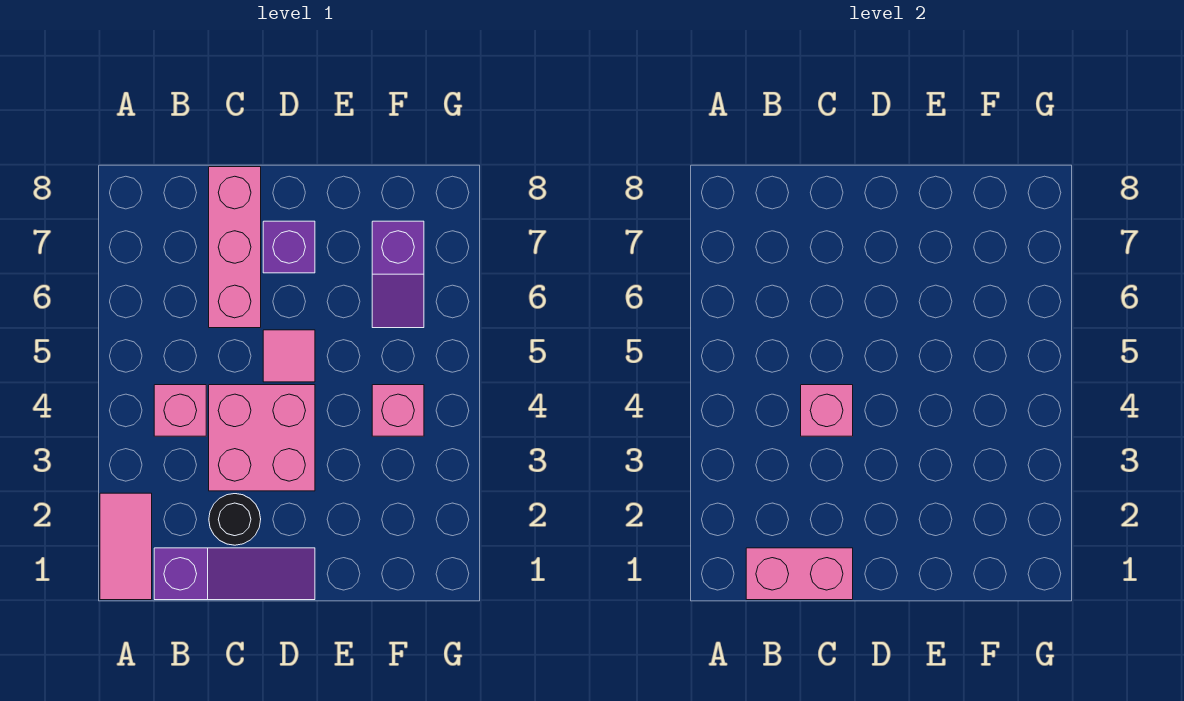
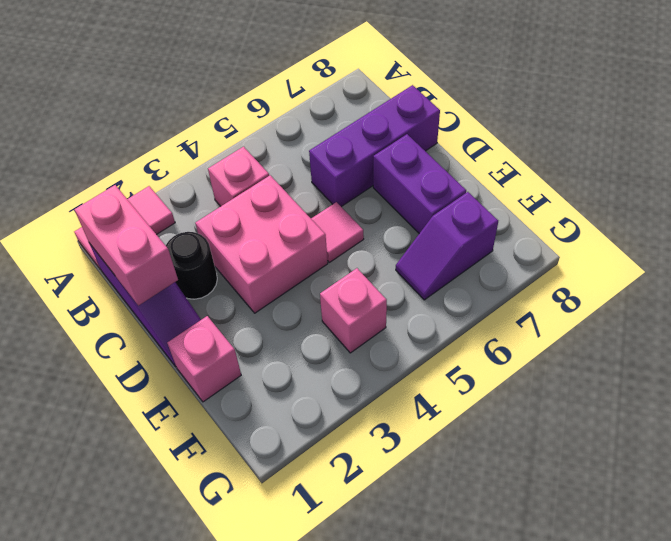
pink brick C4 level 2 -> pink brick E1 level 1
pink brick C6:C8 level 1 -> purple brick C6:C8 level 1
purple brick D7 level 1 -> purple brick D7:E7 level 1

